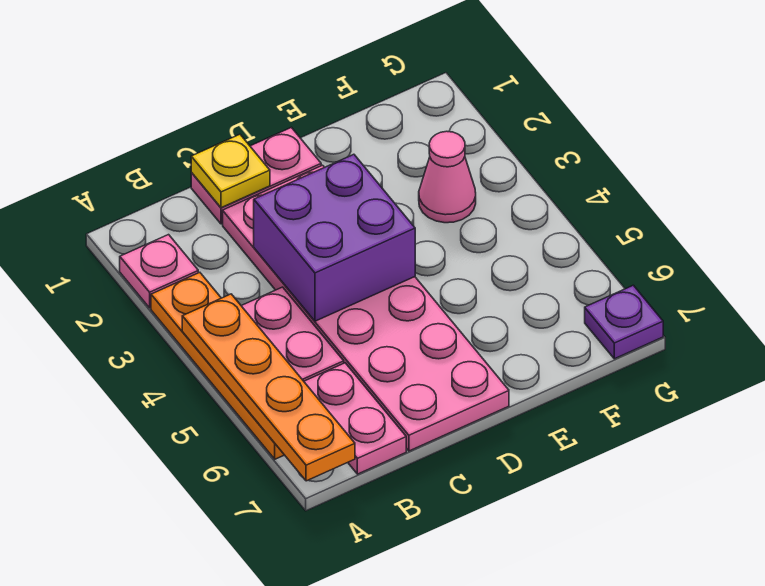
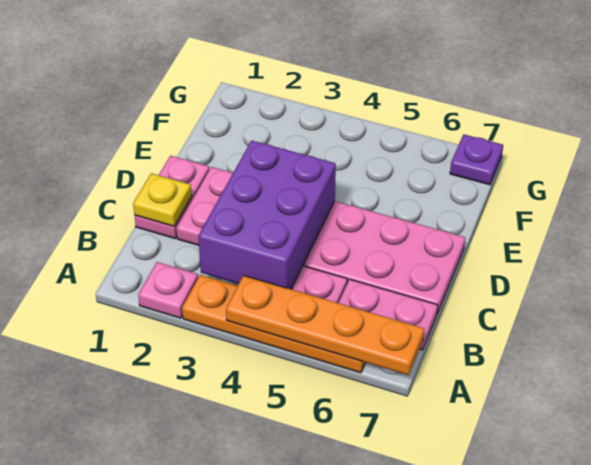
purple brick C3:D4 level 2 -> purple brick B3:D4 level 2
pink cone F3 level 1 -> none

